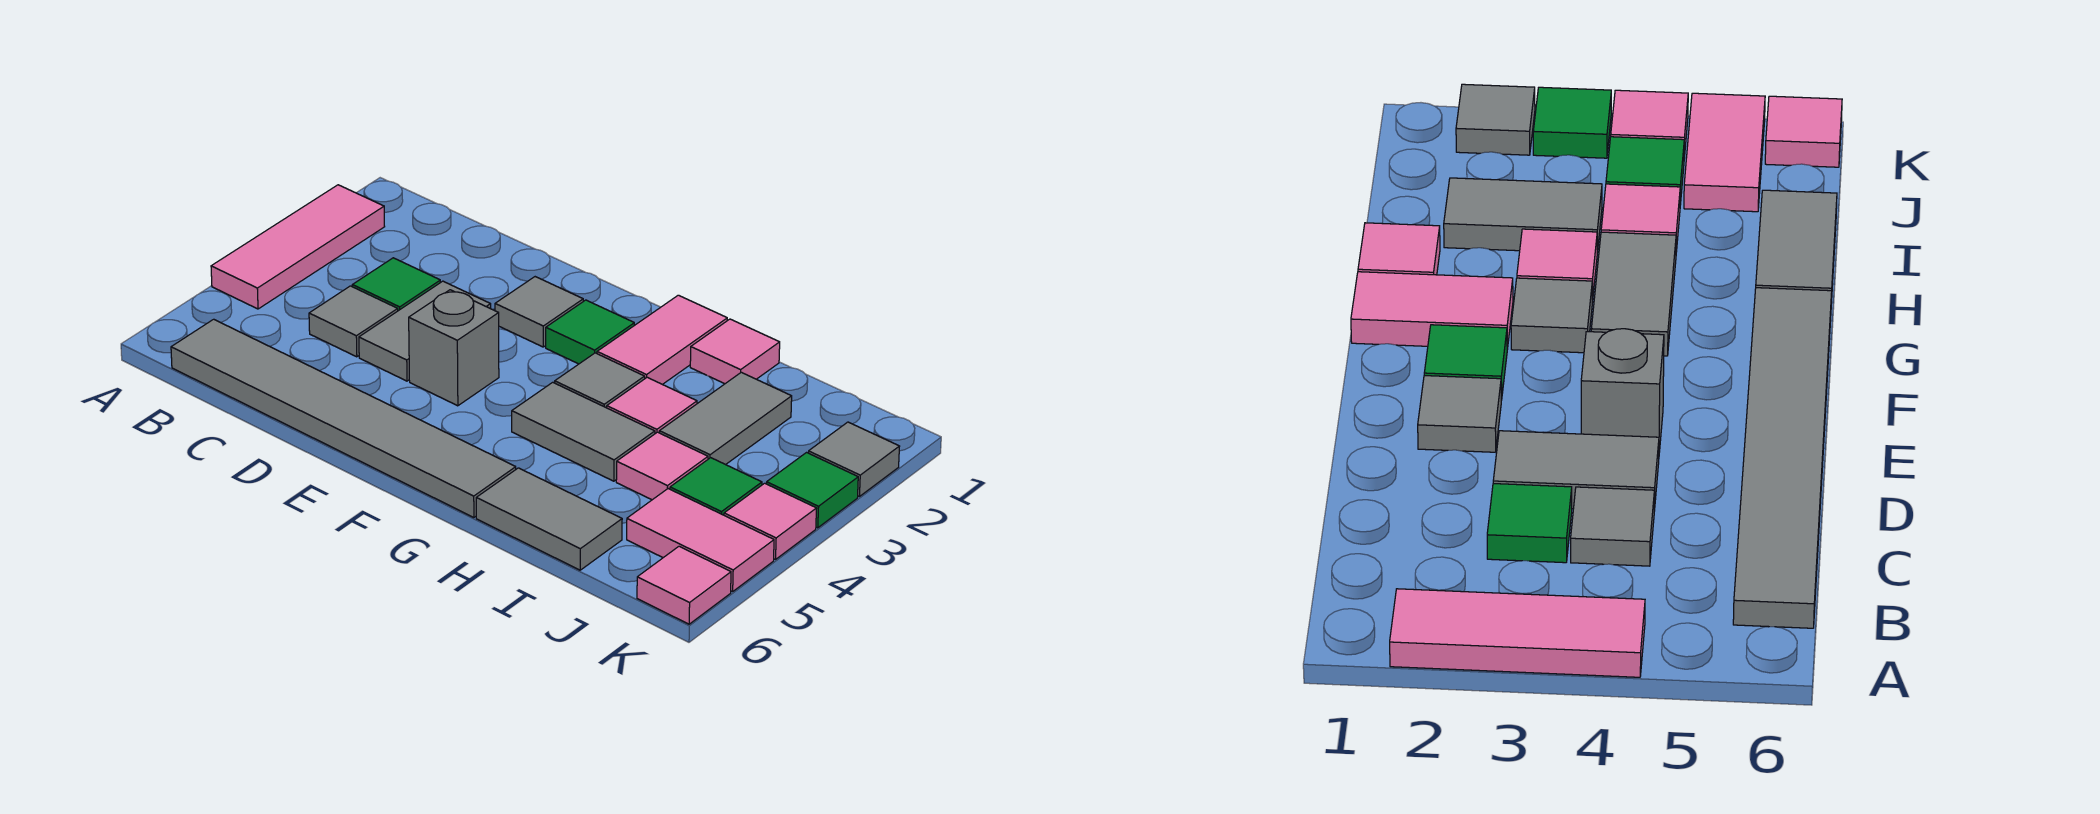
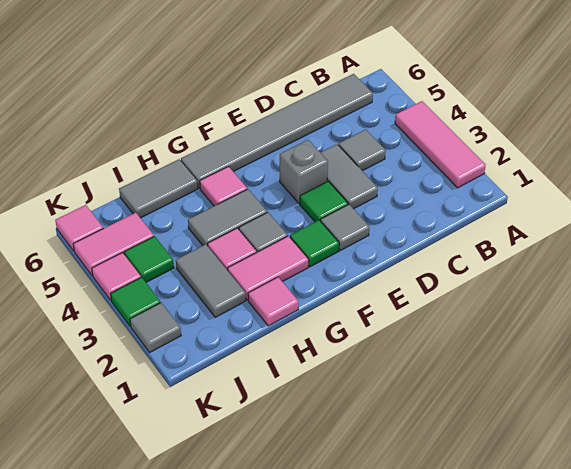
green tile C3 level 1 -> green tile E3 level 1
pink tile G1:G2 level 1 -> pink tile G2:H2 level 1
pink tile I4 level 1 -> pink tile G5 level 1

